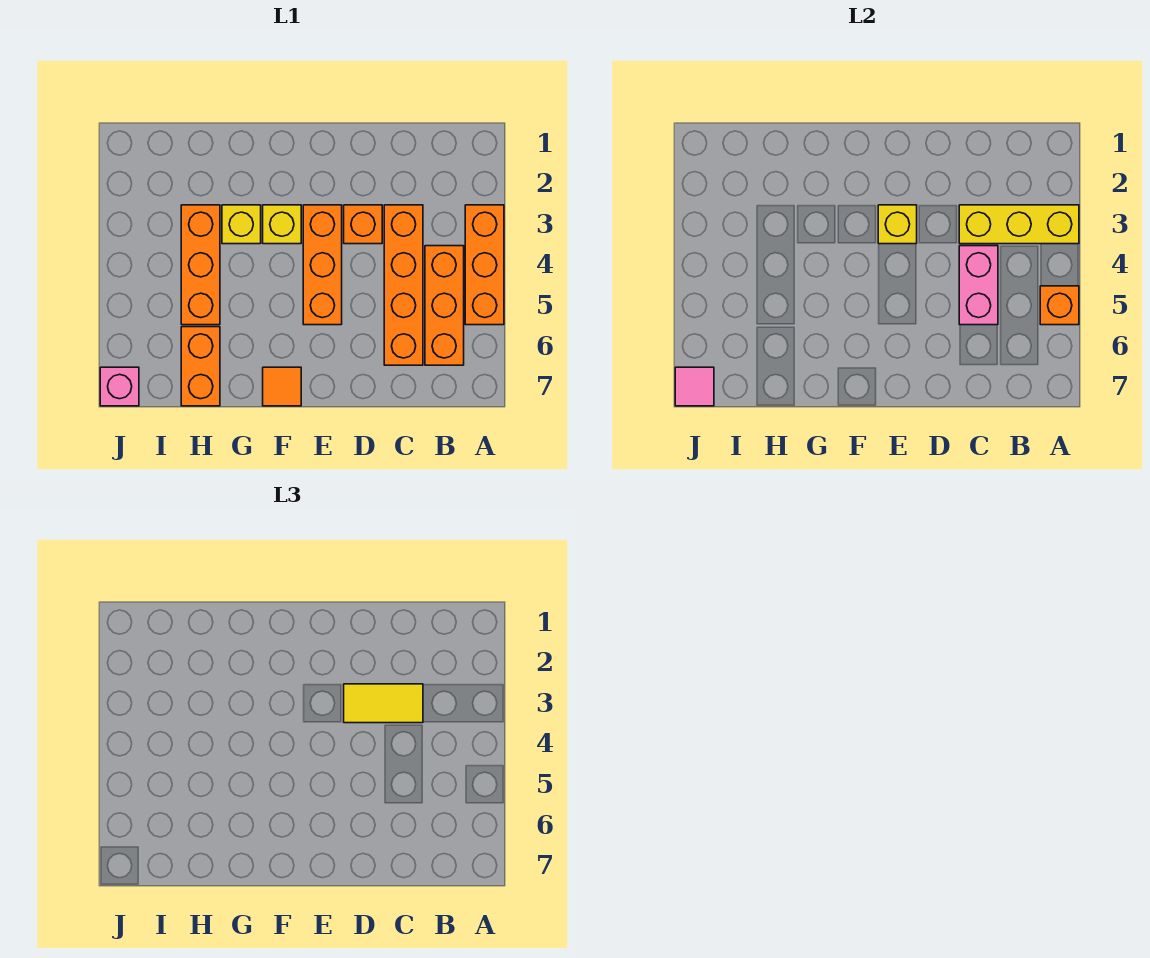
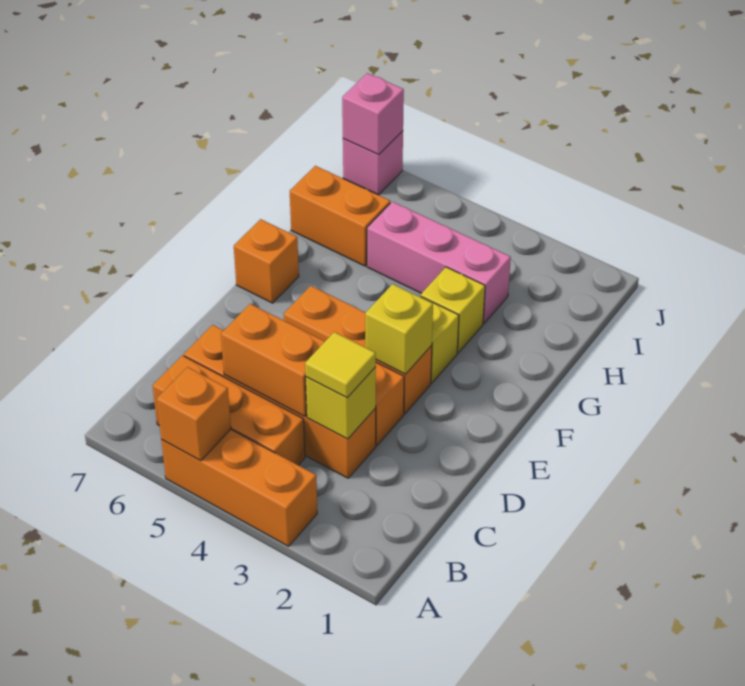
yellow brick A3:C3 level 2 -> yellow brick C3 level 2
yellow tile C3:D3 level 3 -> yellow tile C3 level 3
pink brick C4:C5 level 2 -> orange brick C4:C5 level 2
orange tile F7 level 1 -> orange brick F7 level 1
orange brick H3:H5 level 1 -> pink brick H3:H5 level 1
pink tile J7 level 2 -> pink brick J7 level 2

